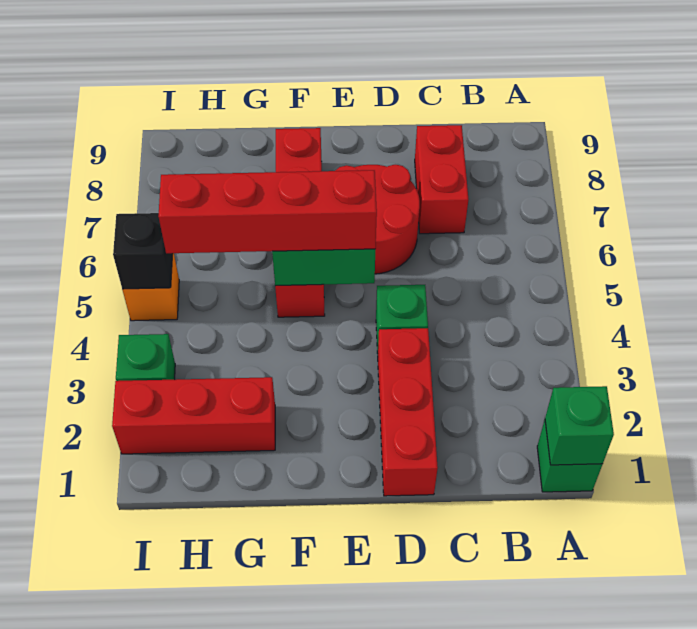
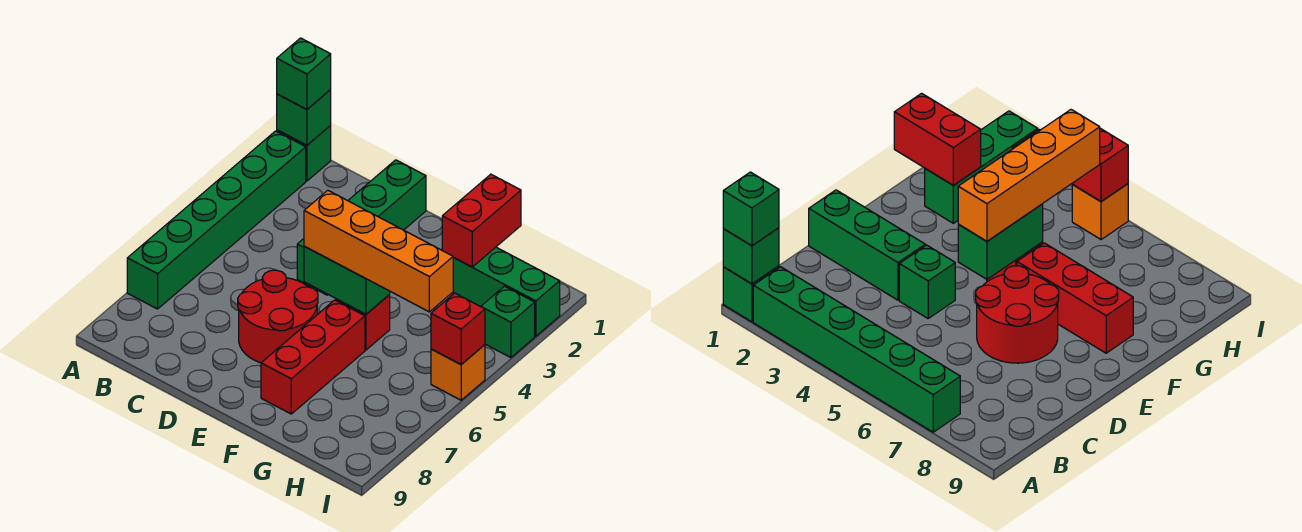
none -> green brick A1 level 3
none -> green brick A2:A7 level 1
red brick C7:C8 level 1 -> red brick G1:G2 level 2
red brick D1:D3 level 1 -> green brick D1:D3 level 1
red brick E5:H5 level 3 -> orange brick E5:H5 level 3
red brick G2:I2 level 1 -> green brick G2:I2 level 1
black brick I5 level 2 -> red brick I5 level 2

